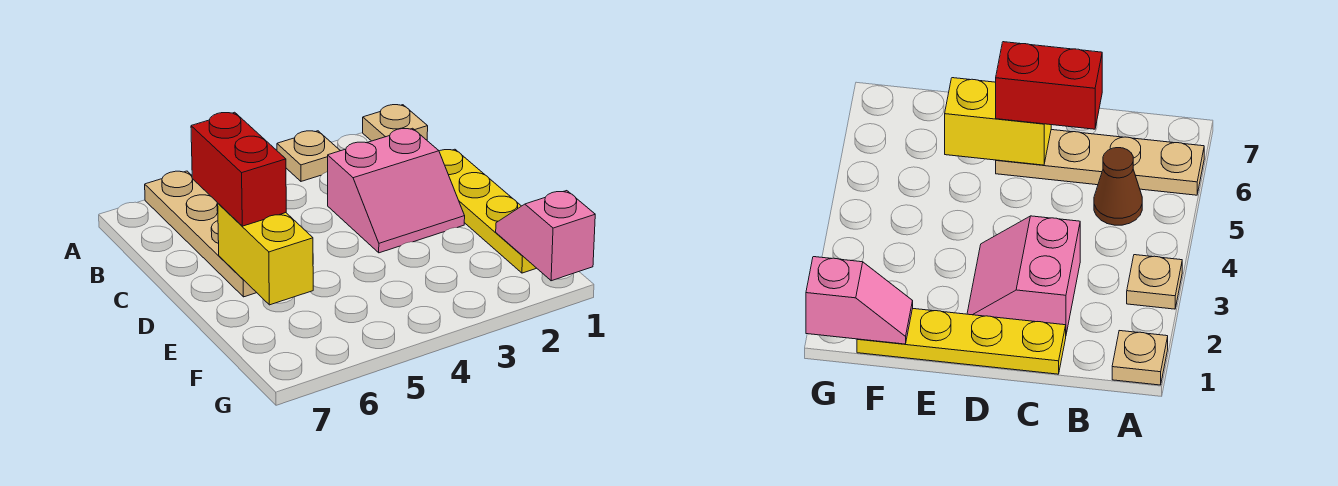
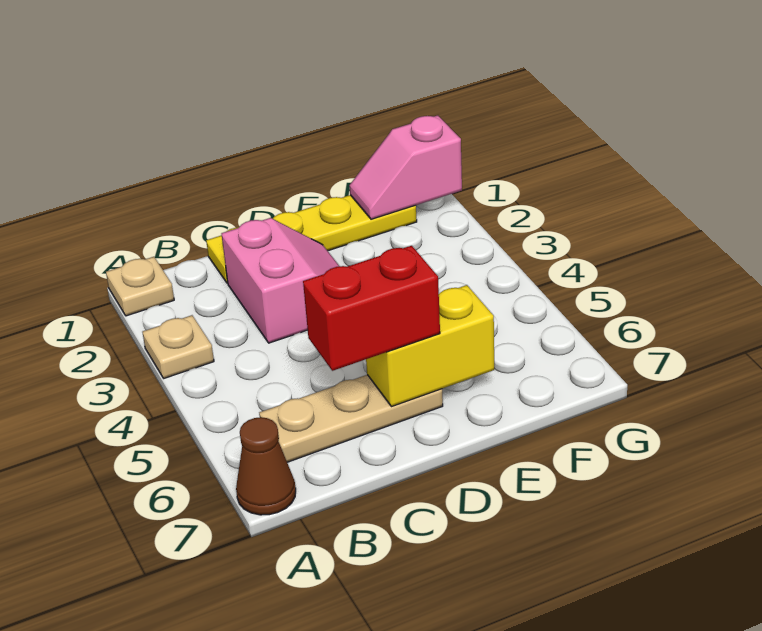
tan plate A6:D6 level 1 -> tan plate B6:D6 level 1
brown cone B5 level 1 -> brown cone A7 level 1

